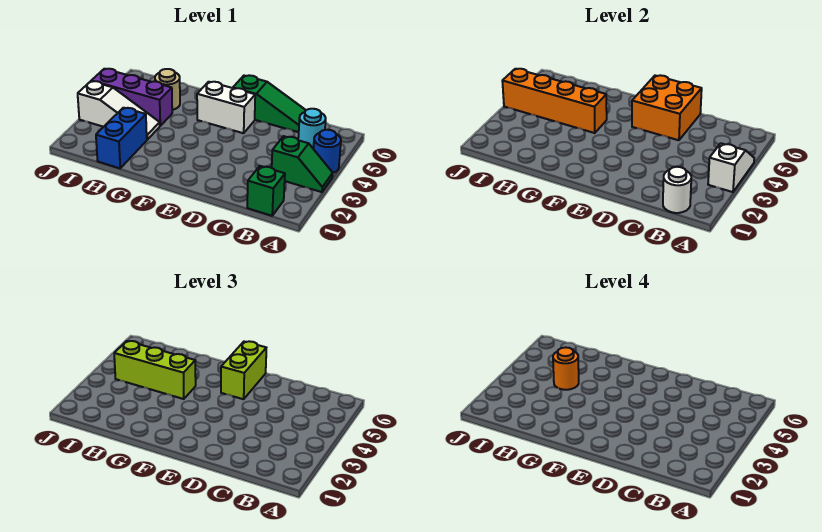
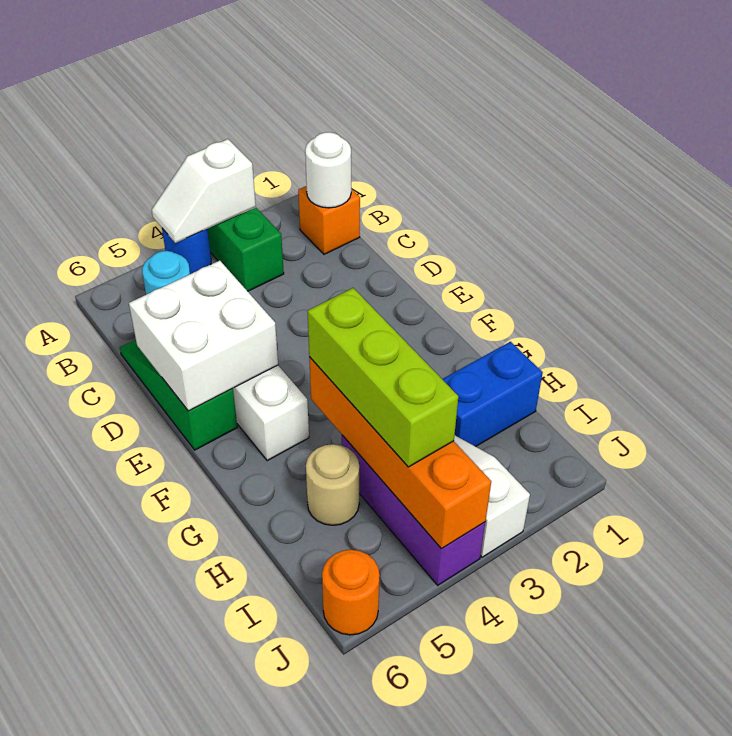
green brick B1 level 1 -> orange brick B1 level 1
orange brick D5:E6 level 2 -> white brick D5:E6 level 2
lime brick E5:E6 level 3 -> none
orange round brick H4 level 4 -> orange round brick J6 level 1

